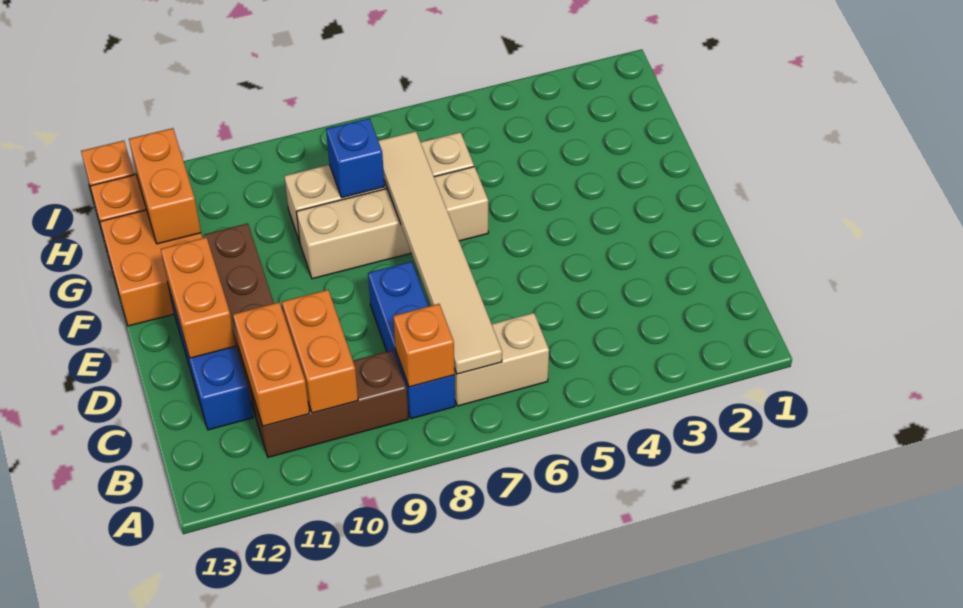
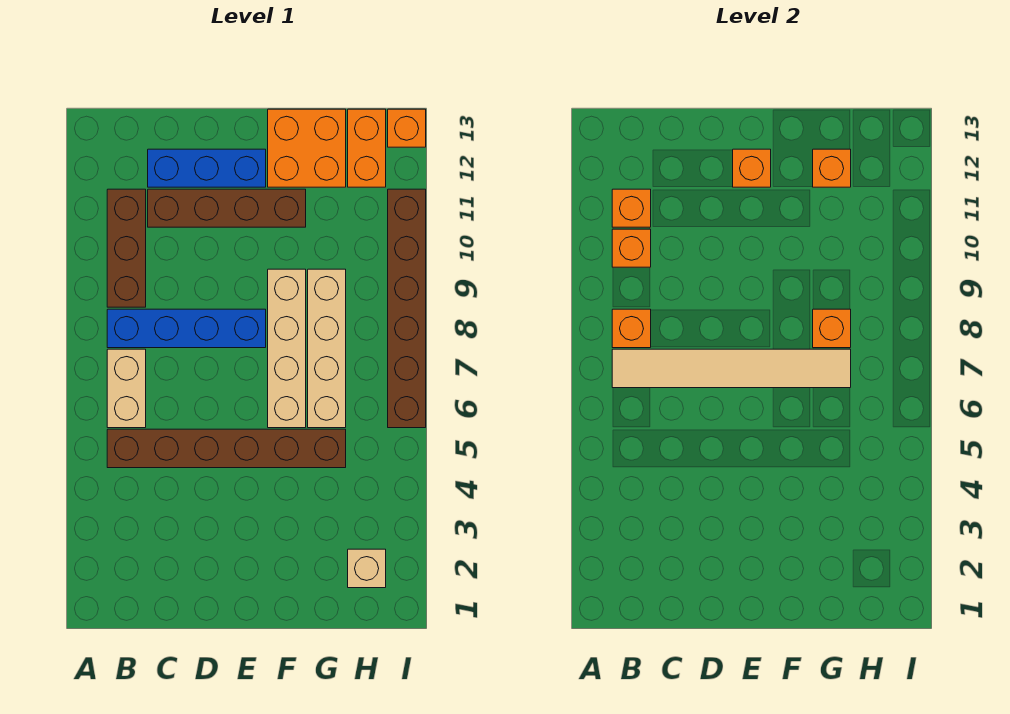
none -> brown brick B5:G5 level 1
blue brick B8:D8 level 1 -> blue brick B8:E8 level 1
orange brick B10:C10 level 2 -> orange brick B10 level 2
orange brick B11:C11 level 2 -> orange brick B11 level 2
orange brick D12:E12 level 2 -> orange brick E12 level 2
blue brick G8 level 2 -> orange brick G8 level 2
orange brick G12:H12 level 2 -> orange brick G12 level 2
none -> tan brick H2 level 1
none -> brown brick I6:I11 level 1

